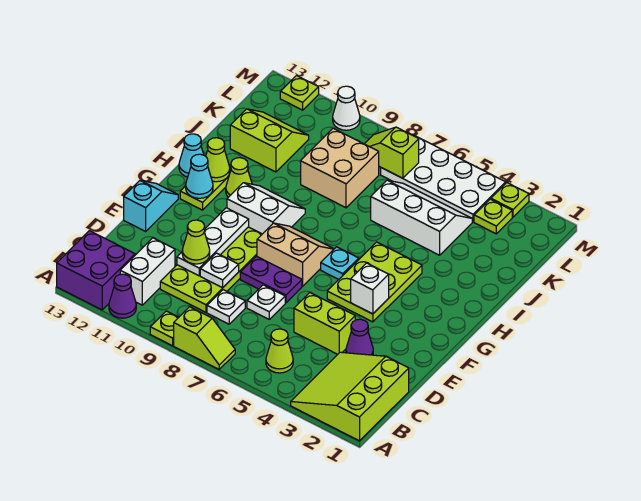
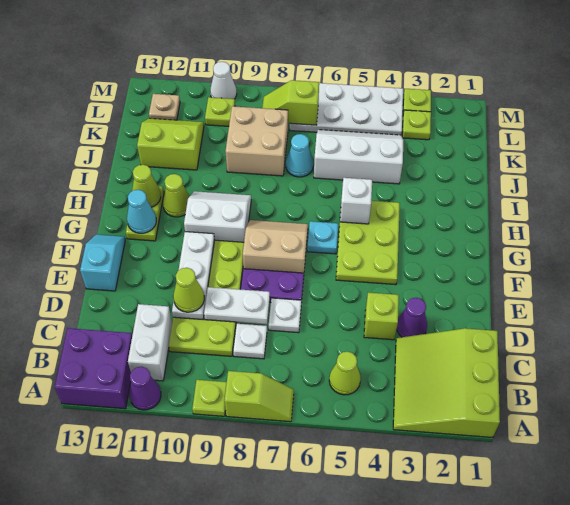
lime brick D4:D5 level 1 -> lime brick D4 level 1
white plate D9 level 2 -> white plate D8:D9 level 2
white brick F4 level 2 -> white brick H5 level 2
cyan cone H13 level 1 -> cyan cone J7 level 1
none -> tan plate L12 level 1
lime plate M12 level 1 -> lime plate L10 level 1

